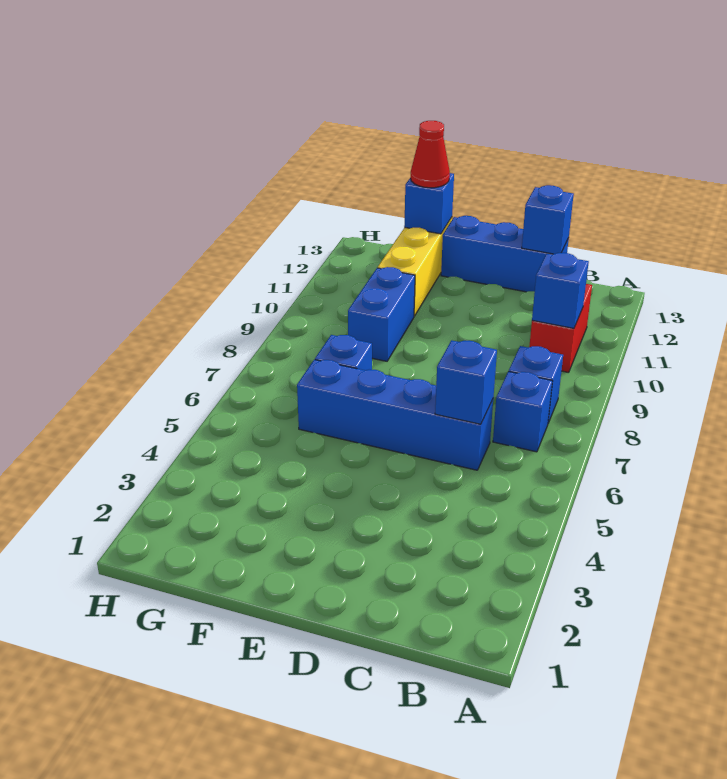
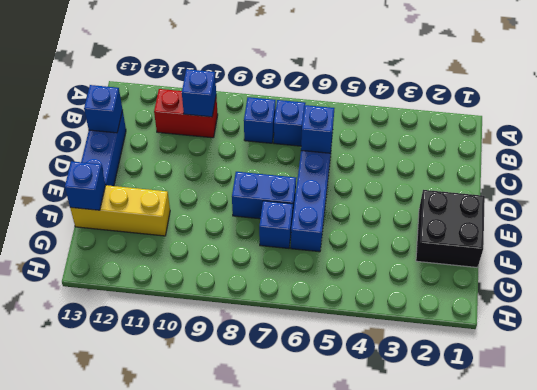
none -> black brick E1:F2 level 1
blue brick F9:F10 level 1 -> blue brick E7:E8 level 1
red cone F13 level 3 -> none

